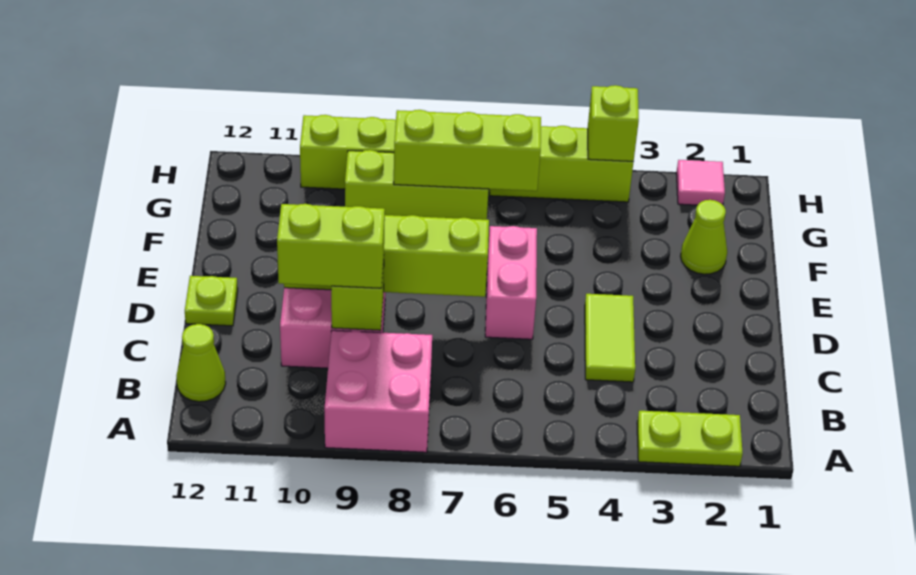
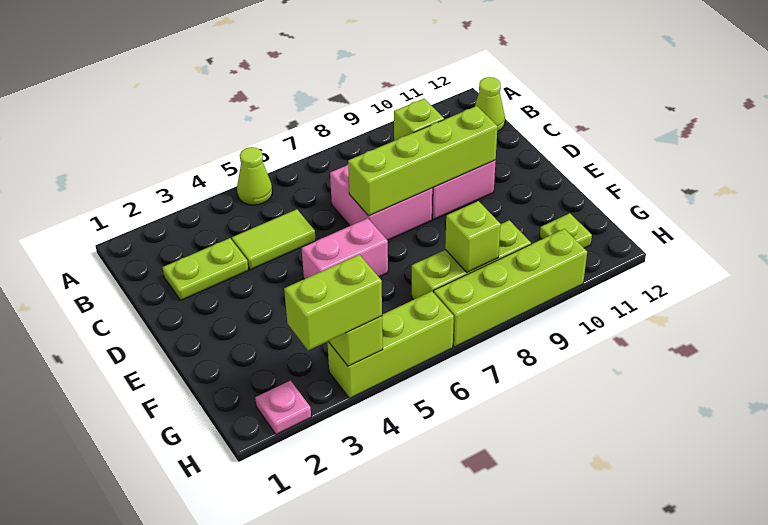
lime plate A2:A3 level 1 -> lime plate C2:C3 level 1
pink brick A8:B9 level 1 -> pink brick C7:D8 level 1
lime tile C4:D4 level 1 -> lime tile C4:C5 level 1
lime brick C9:C10 level 3 -> lime brick H3:H4 level 3
pink brick D6:E6 level 1 -> pink brick E5:E6 level 1
lime plate D12 level 1 -> lime plate G11 level 1
lime cone F2 level 1 -> lime cone A5 level 1
lime brick G6:G8 level 2 -> lime brick G8 level 2
pink tile H2 level 1 -> pink plate H2 level 1

